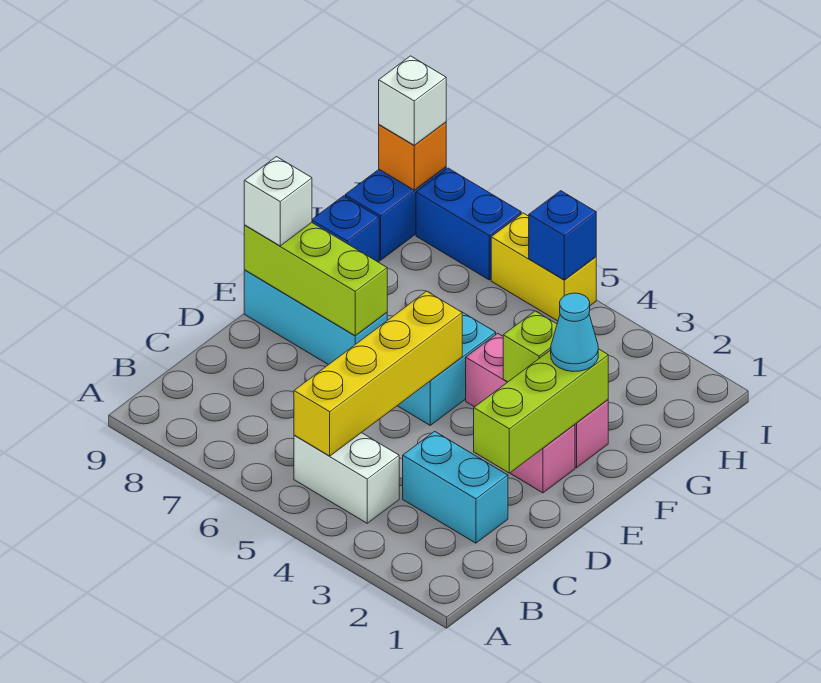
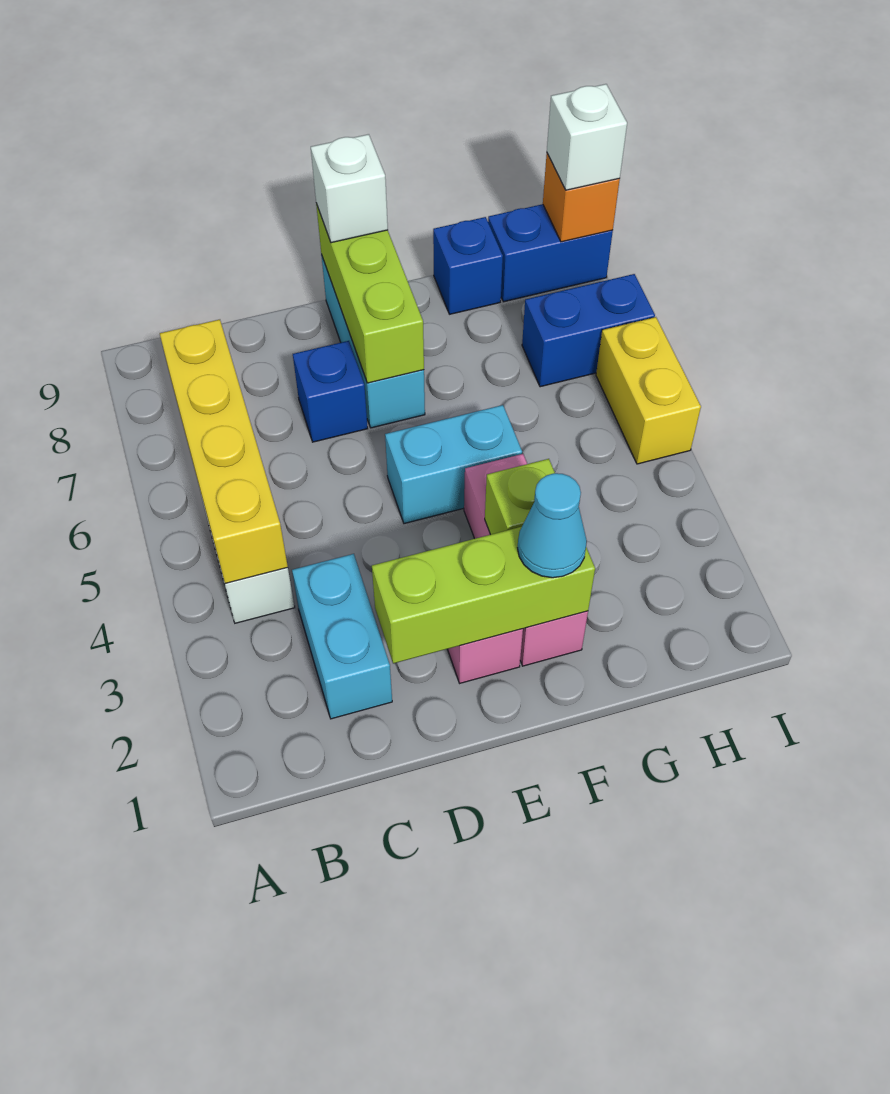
yellow brick B5:E5 level 2 -> yellow brick B4:B7 level 2
blue brick I5 level 2 -> blue brick D7 level 1
blue brick I7:I8 level 1 -> blue brick H7:I7 level 1

